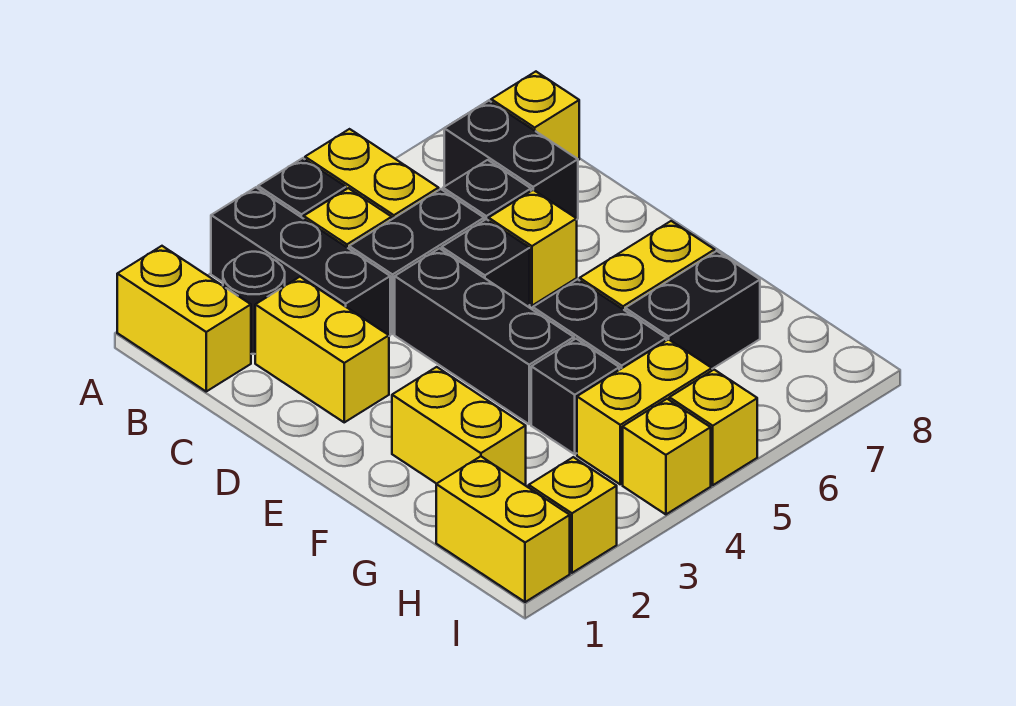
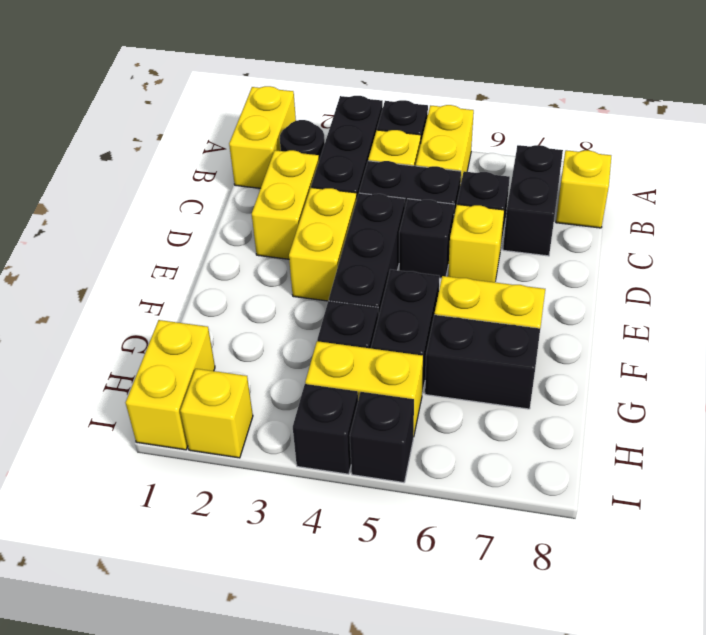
yellow brick F2:G2 level 1 -> yellow brick D3:E3 level 1
yellow brick I4 level 1 -> black brick I4 level 1
yellow brick I5 level 1 -> black brick I5 level 1

